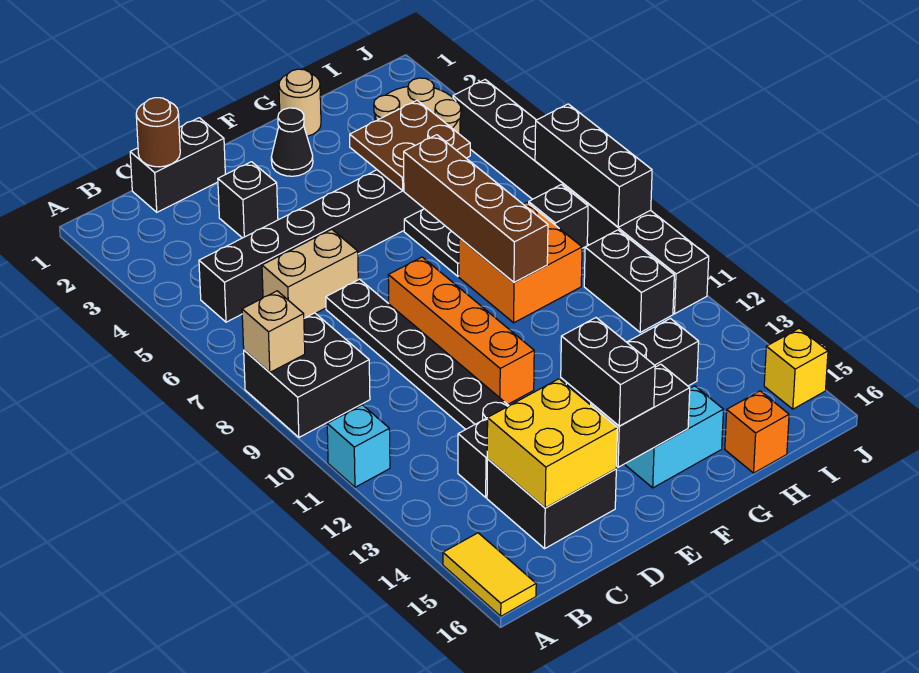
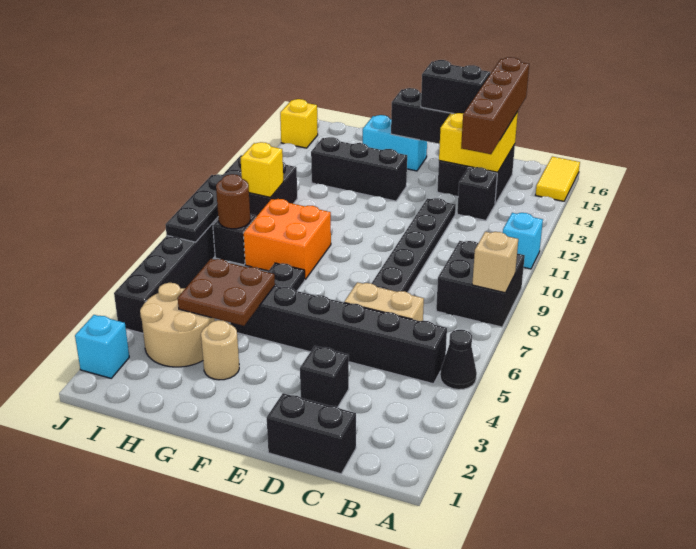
brown round brick C1 level 2 -> brown round brick I8 level 2
orange brick E8:E11 level 1 -> none
black brick E14:E15 level 3 -> black brick D15:E15 level 3
black cone F2 level 1 -> black cone A5 level 1
tan round brick G1 level 1 -> tan round brick G3 level 1
brown brick G6:G9 level 2 -> brown brick C13:C16 level 3
orange brick H16 level 1 -> none
none -> yellow brick I10 level 2
none -> cyan brick J2 level 1
black brick J7:J9 level 2 -> black plate J7:J9 level 2

